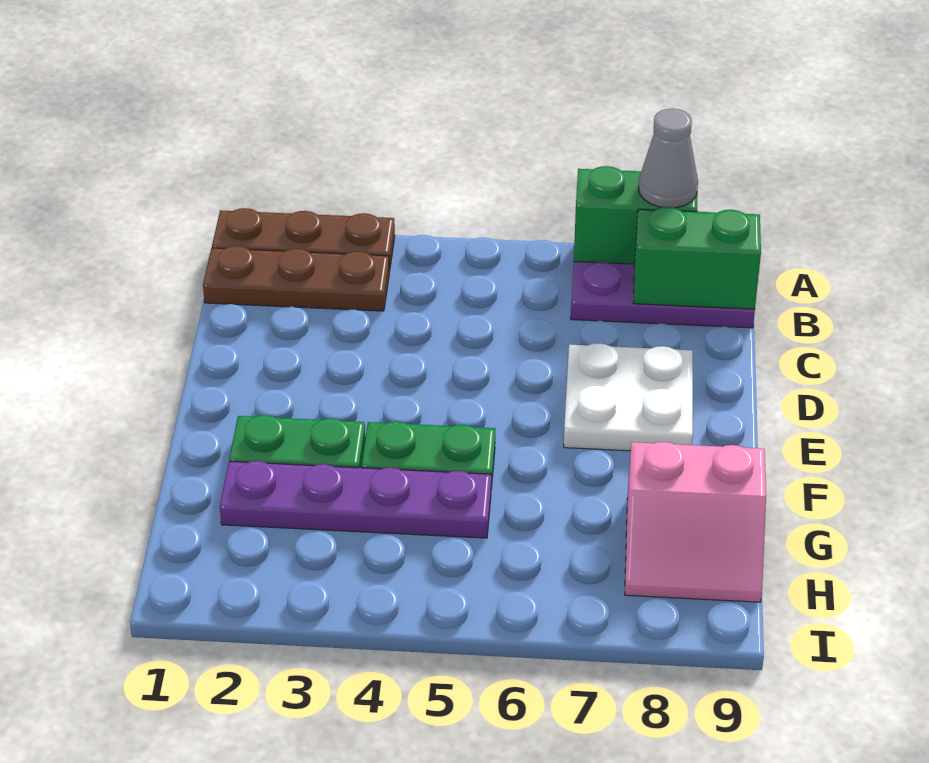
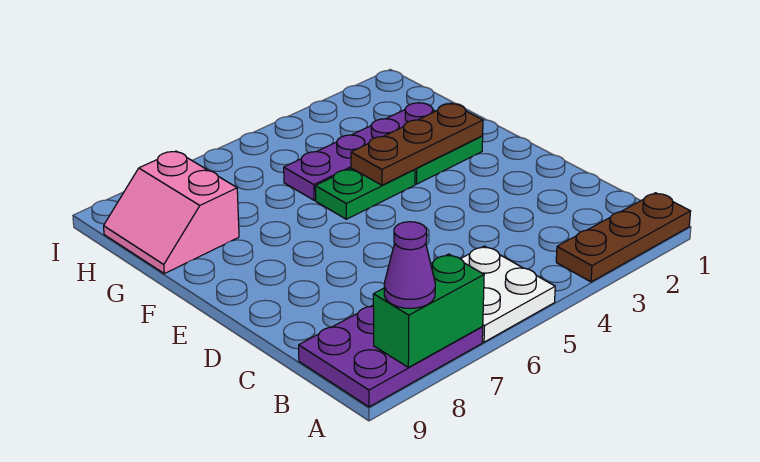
grey cone A8 level 3 -> purple cone A8 level 3
brown plate B1:B3 level 1 -> brown plate F2:F4 level 2
green brick B8:B9 level 2 -> none
white plate D7:E8 level 1 -> white plate A5:B6 level 1
pink slope G8:H9 level 1 top G -> pink slope G8:H9 level 1 top 8

